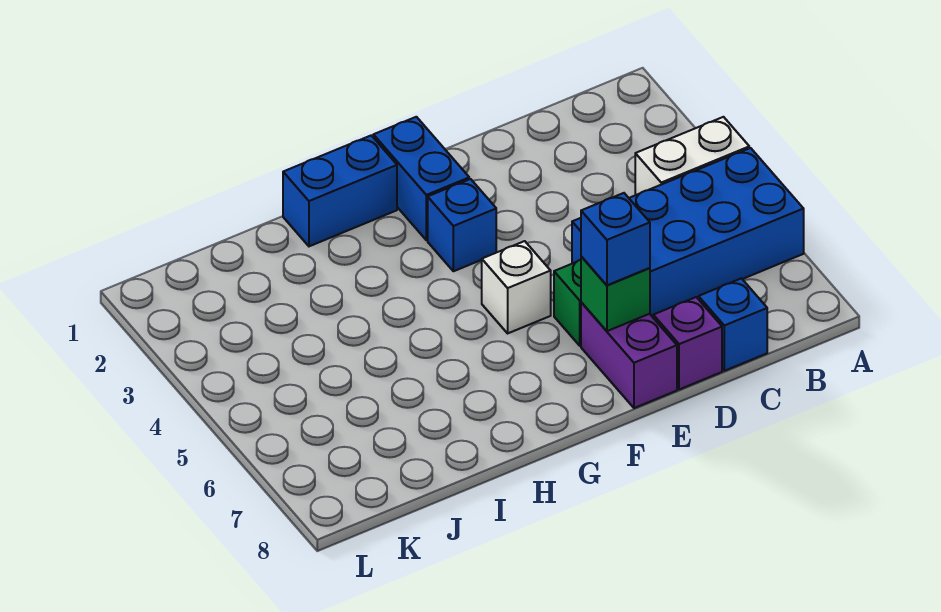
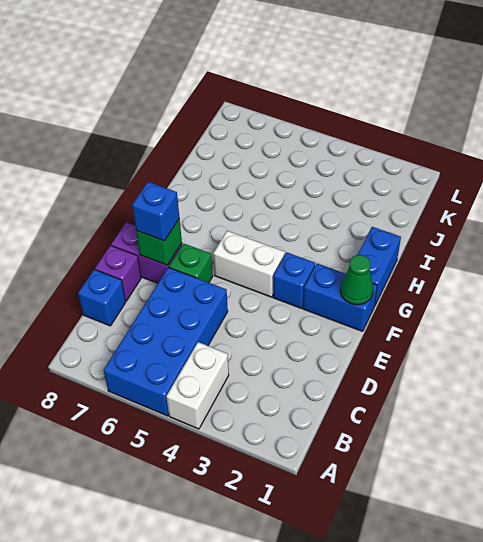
none -> green cone F1 level 2
white brick F5 level 1 -> white brick F4:F5 level 1

